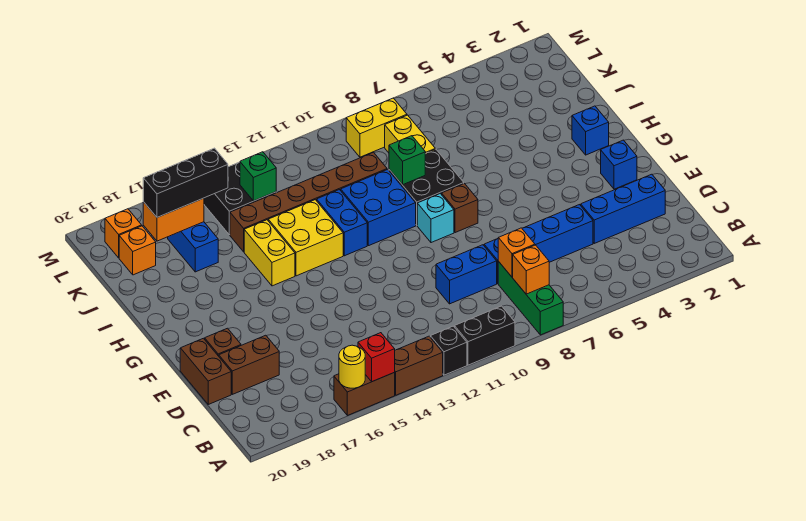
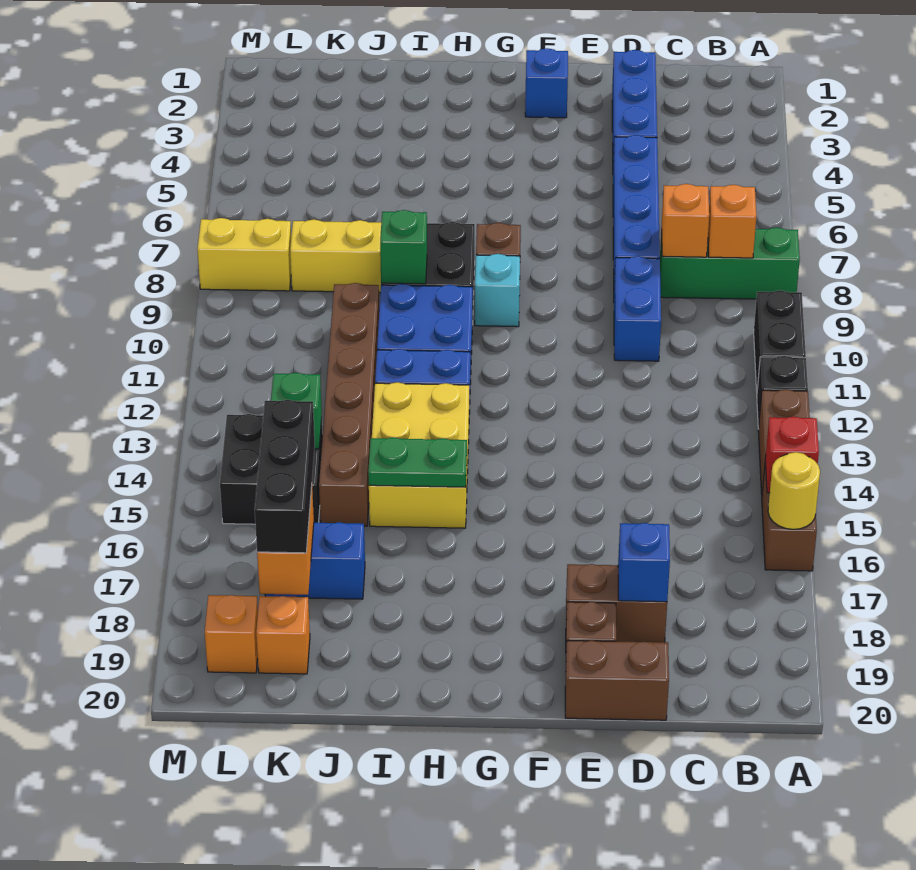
brown brick D18:D19 level 1 -> brown brick D18:E18 level 1
blue brick H2 level 1 -> blue brick D18 level 2
none -> green plate H15:I15 level 2
yellow brick L8:L9 level 1 -> yellow brick L8:M8 level 1

